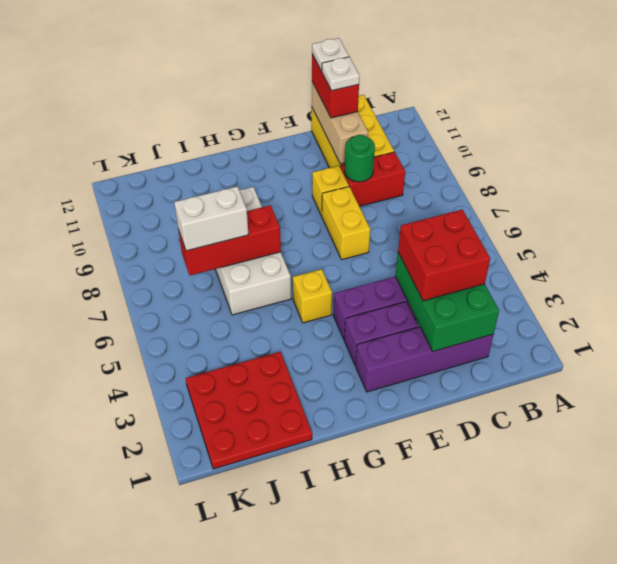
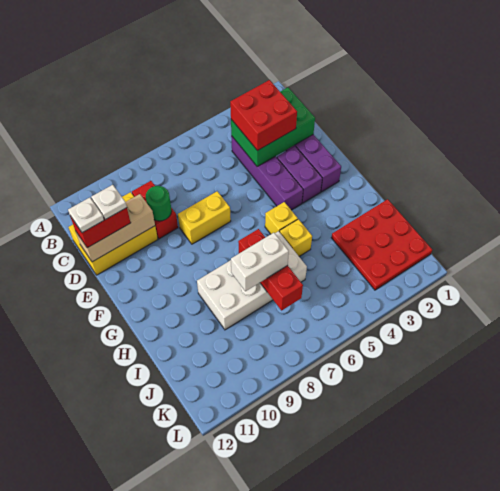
yellow brick E9 level 1 -> yellow brick H5 level 1
white brick I7:J7 level 3 -> white brick I7:I8 level 3

